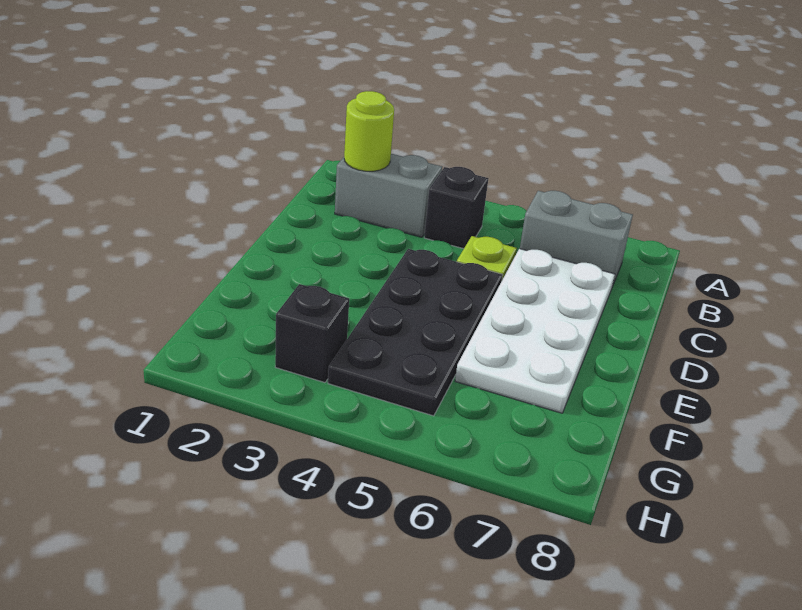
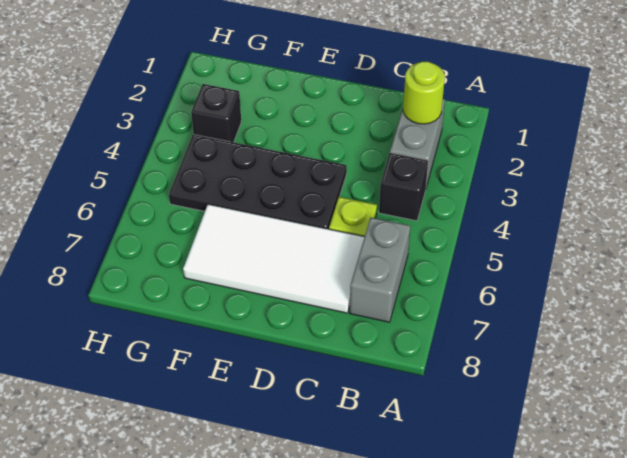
white plate C6:F7 level 1 -> white tile C6:F7 level 1

